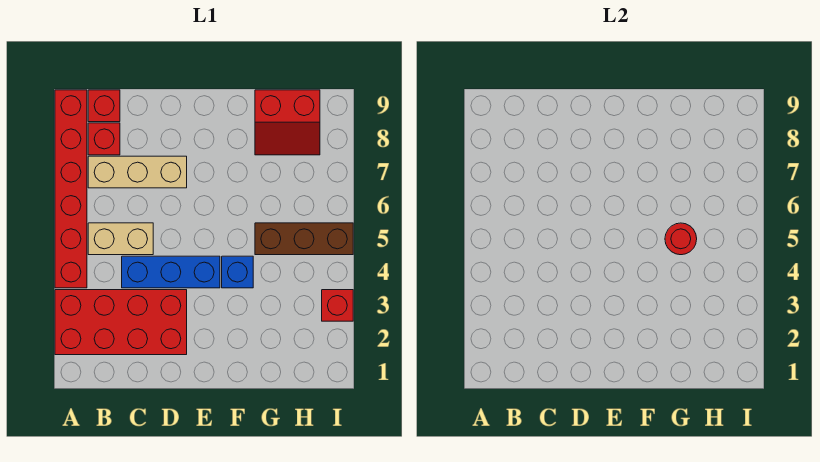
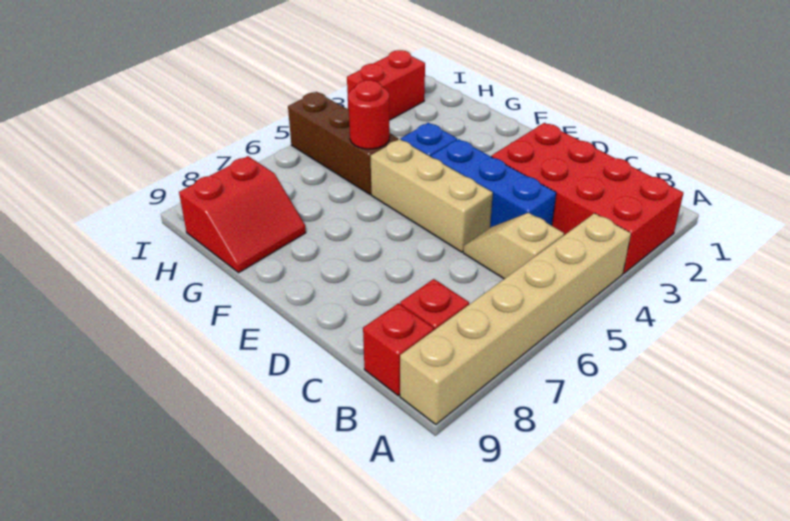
red brick A4:A9 level 1 -> tan brick A4:A9 level 1
tan brick B5:C5 level 1 -> tan slope B5:C5 level 1 top B
tan brick B7:D7 level 1 -> tan brick D5:F5 level 1
red slope G8:H9 level 1 top 9 -> red slope G8:H9 level 1 top H
red brick I3 level 1 -> red brick I2:I3 level 1

